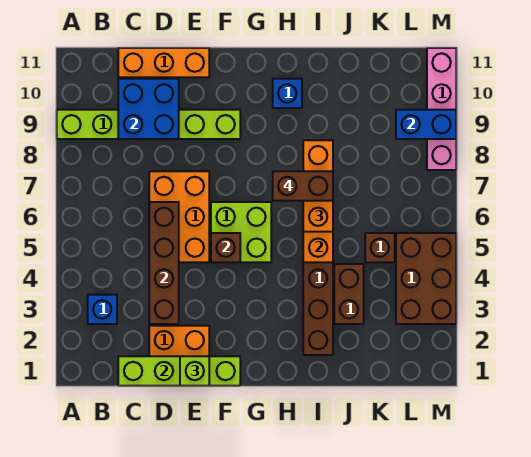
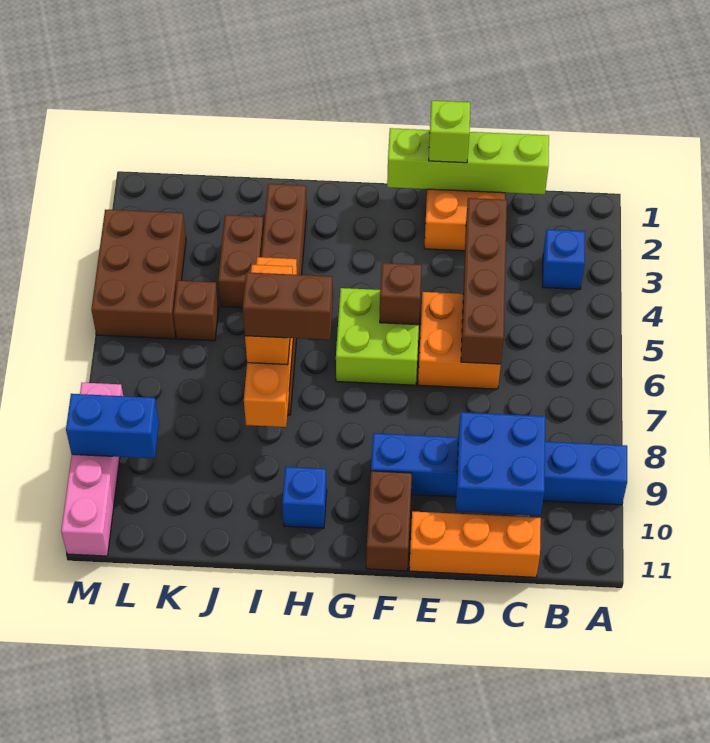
lime brick A9:F9 level 1 -> blue brick A9:F9 level 1
orange brick D5:E7 level 1 -> orange brick D5:E6 level 1
none -> brown brick F10:F11 level 1

